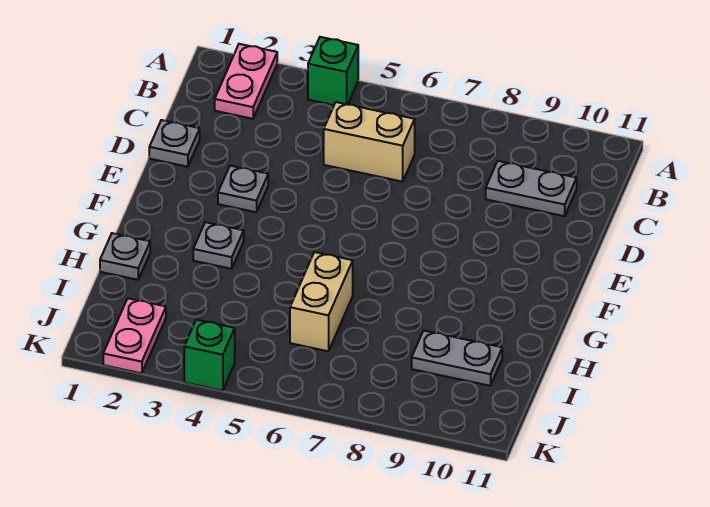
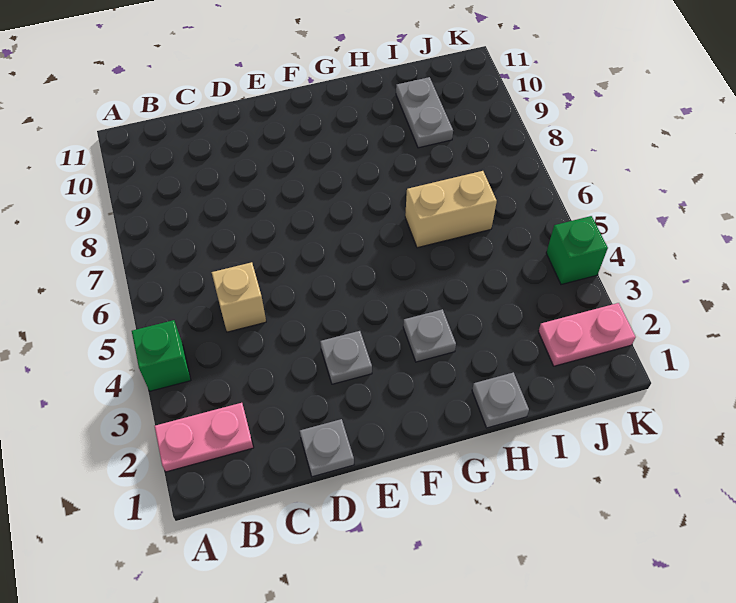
tan brick C5:C6 level 1 -> tan brick C5 level 1
grey plate C9:C10 level 1 -> none

